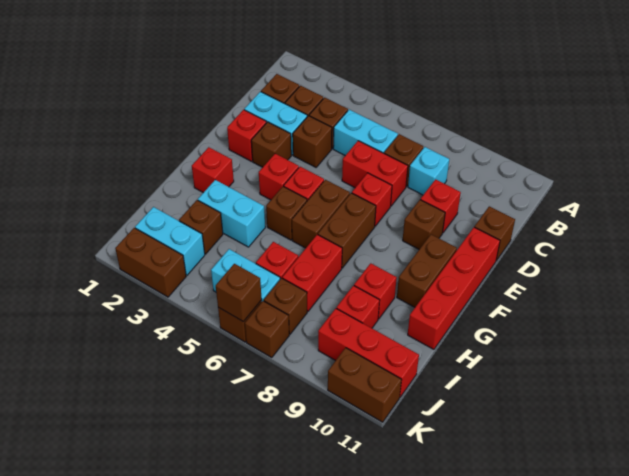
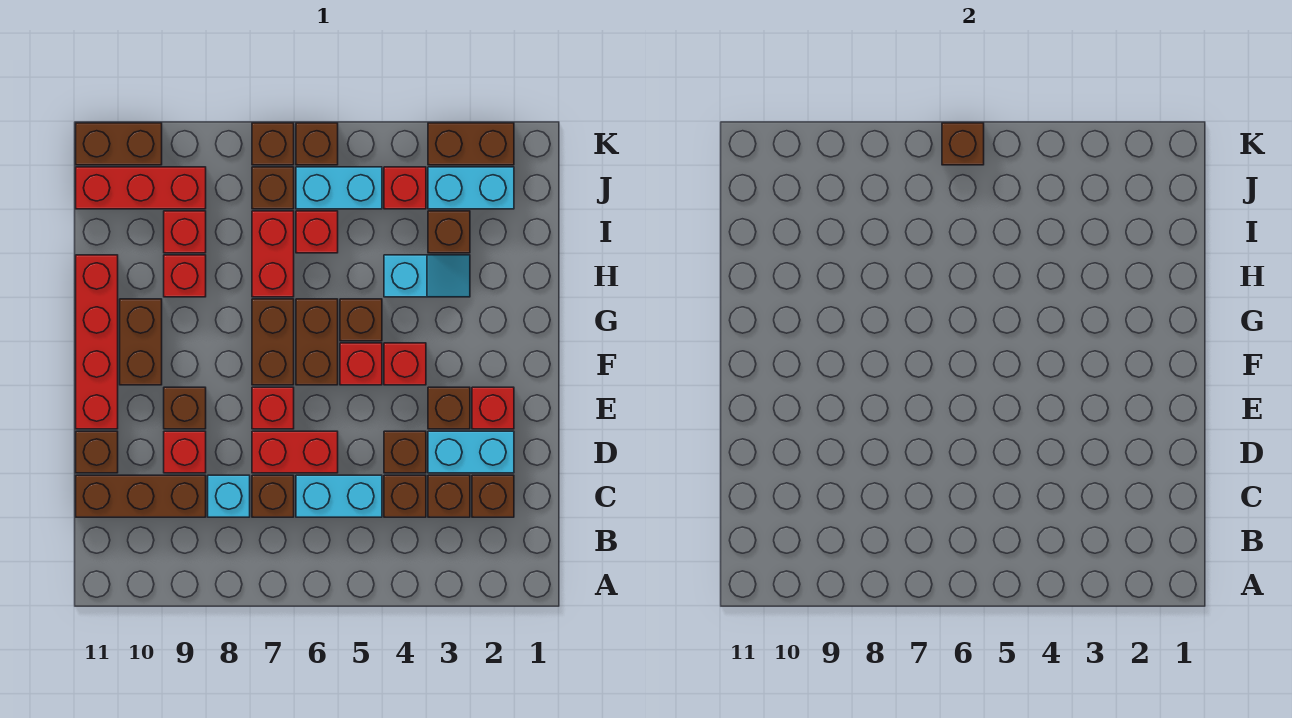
none -> brown brick C9:C11 level 1
red brick G2 level 1 -> red brick J4 level 1
cyan brick H3:H4 level 1 -> cyan slope H3:H4 level 1 top 4

